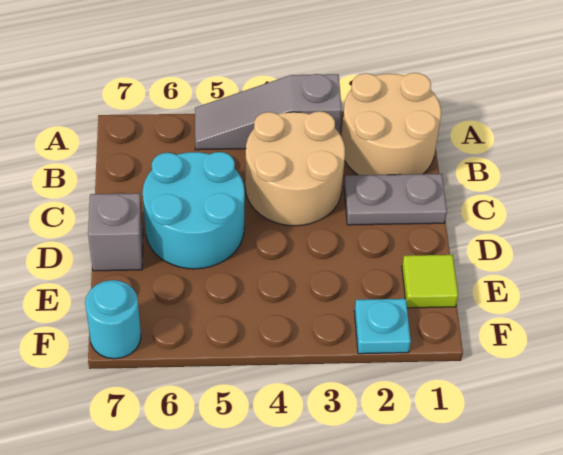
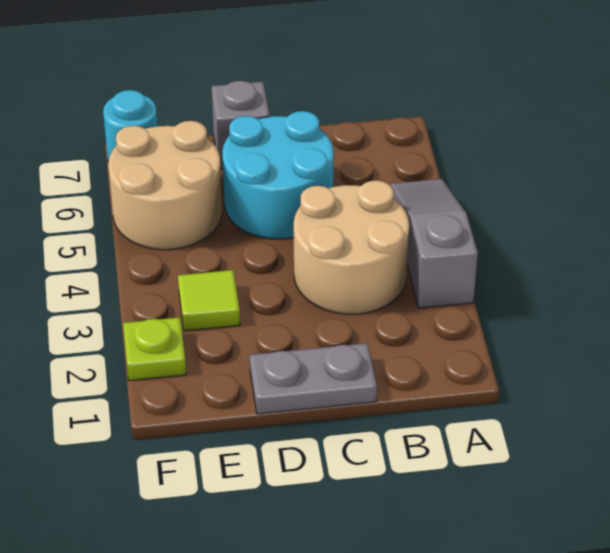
tan round brick A1:B2 level 1 -> tan round brick E5:F6 level 1
grey plate C1:C2 level 1 -> grey plate C1:D1 level 1
lime tile E1 level 1 -> lime tile E3 level 1
cyan plate F2 level 1 -> lime plate F2 level 1

